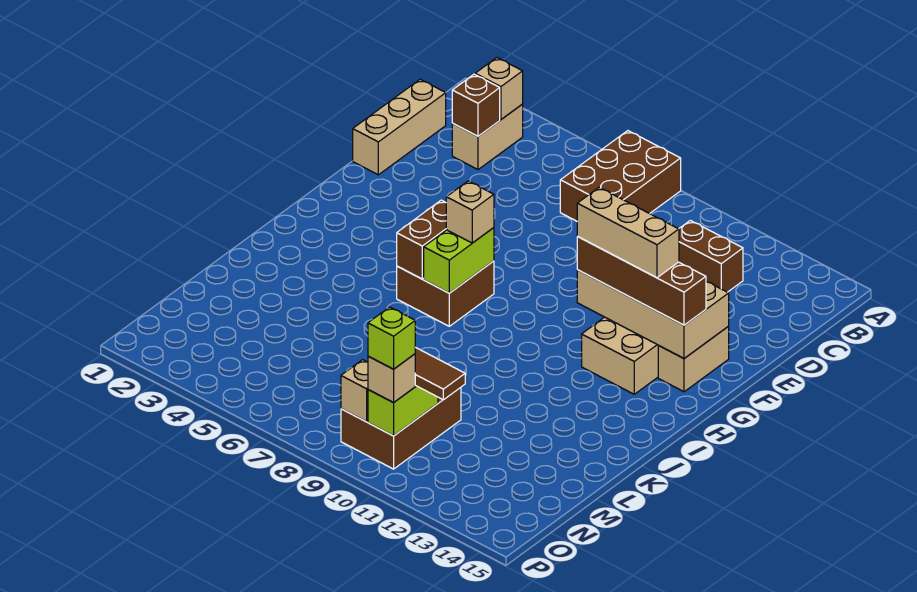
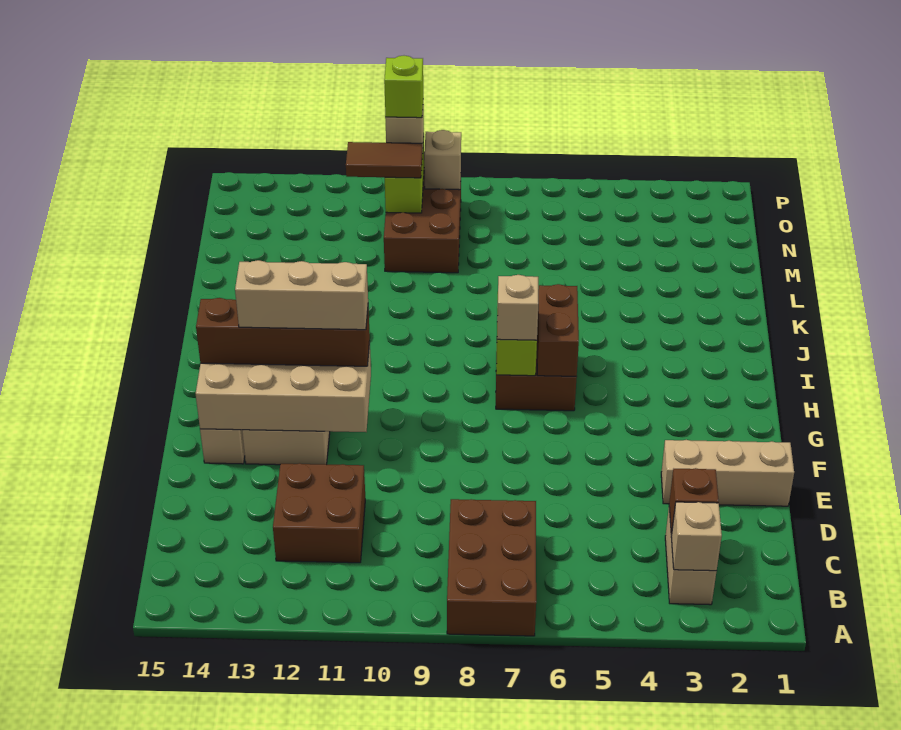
tan brick C1:E1 level 1 -> tan brick E1:E3 level 1
brown brick C11:C12 level 1 -> brown brick C11:D12 level 1

